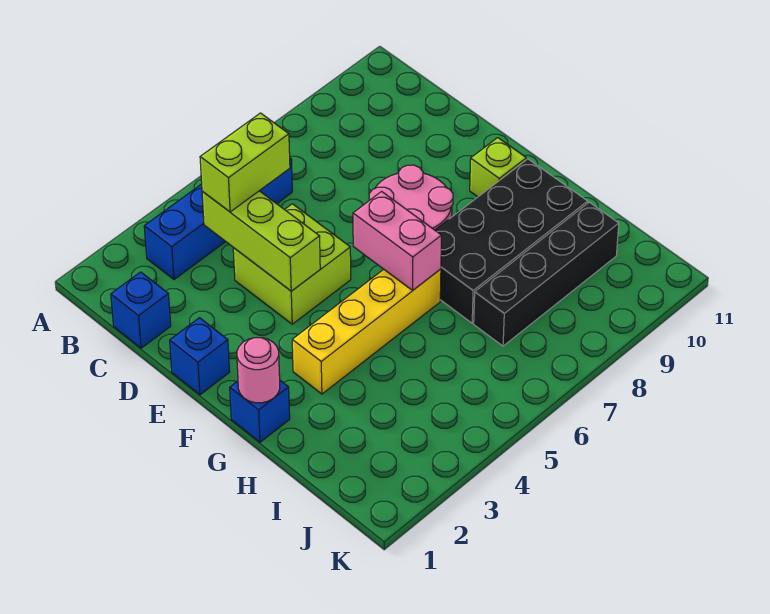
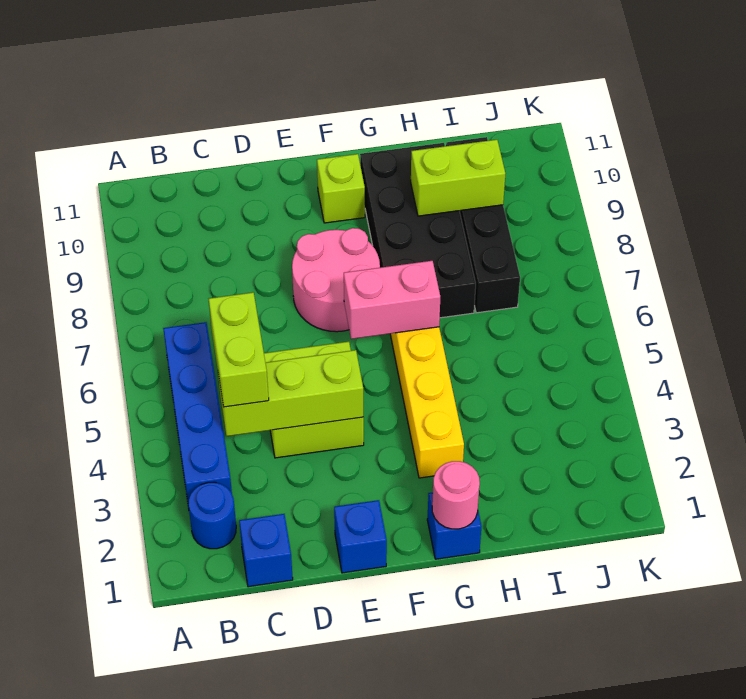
none -> blue round brick B2 level 1
none -> lime brick H9:I9 level 2

